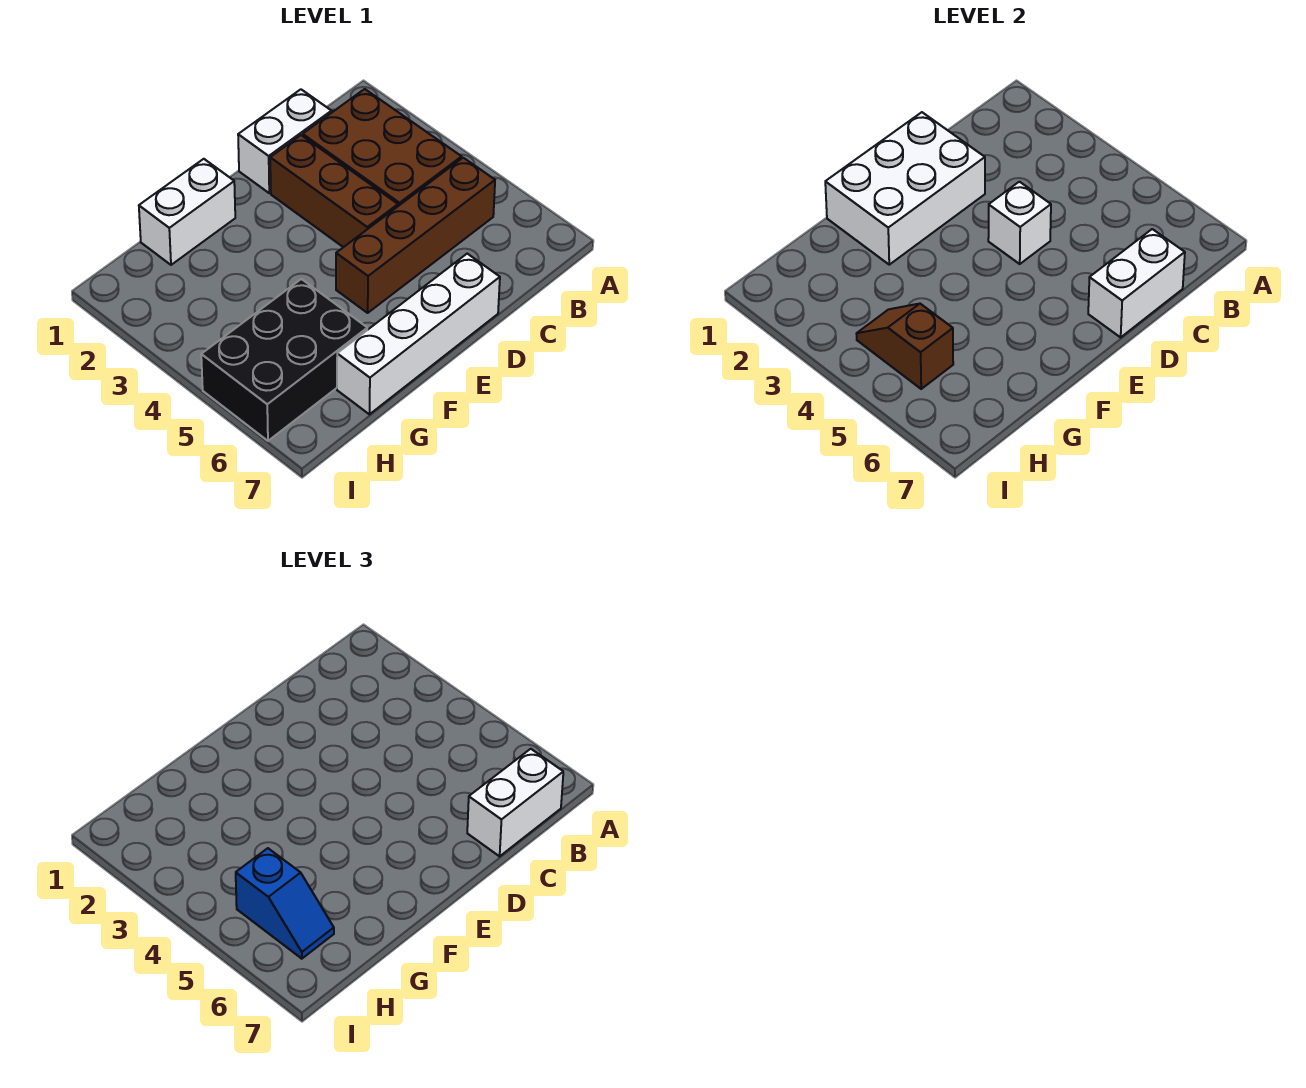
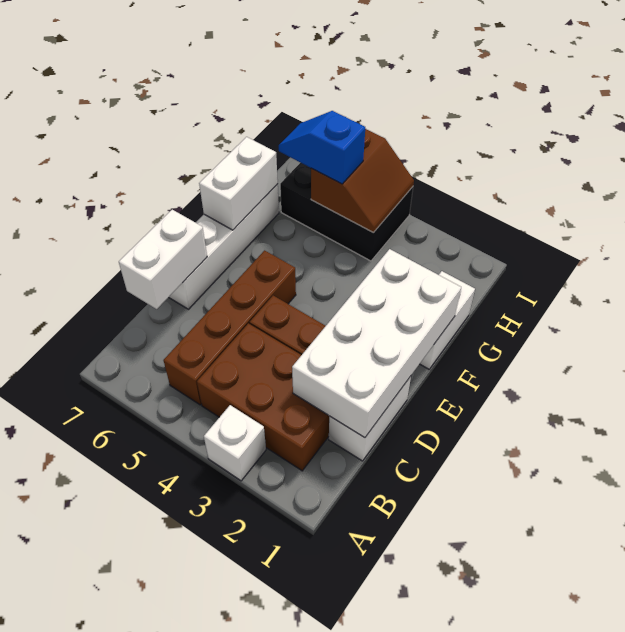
white brick B7:C7 level 3 -> white brick F7:G7 level 2
white brick D1:F2 level 2 -> white brick C1:F2 level 2
white brick D4 level 2 -> white brick A3 level 1
black brick G5:I6 level 1 -> black brick H4:I6 level 1
brown slope H4:H5 level 2 top 5 -> brown slope H4:I5 level 2 top 5

